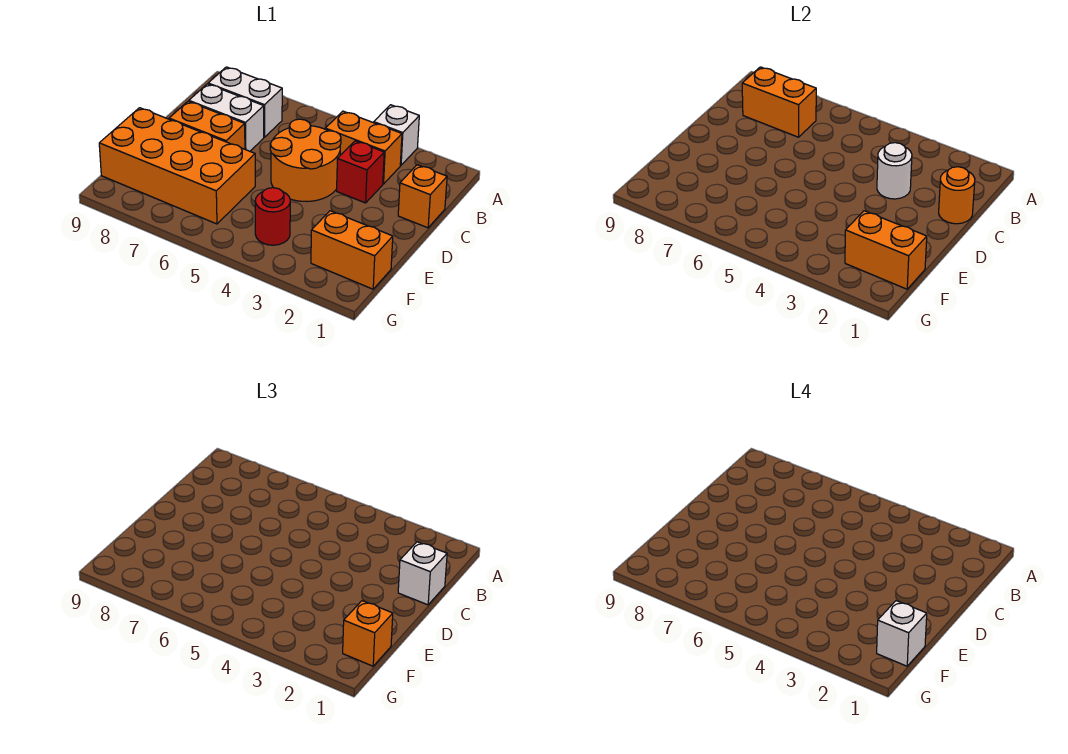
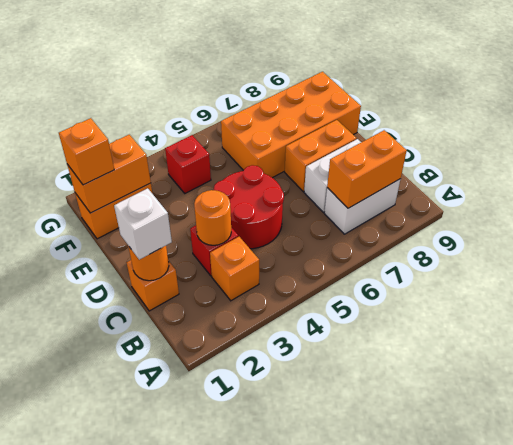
white brick A3 level 1 -> none
orange brick B3:B4 level 1 -> orange brick B3 level 1
white round brick C3 level 2 -> orange round brick C3 level 2
orange round brick C4:D5 level 1 -> red round brick C4:D5 level 1
white brick F1 level 4 -> none
red round brick F4 level 1 -> red brick F4 level 1

